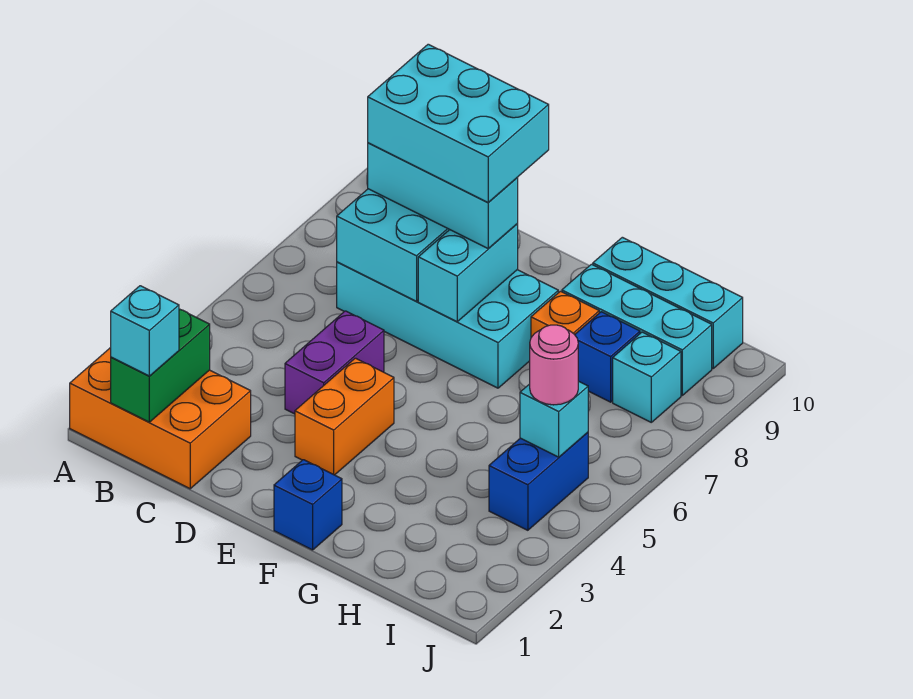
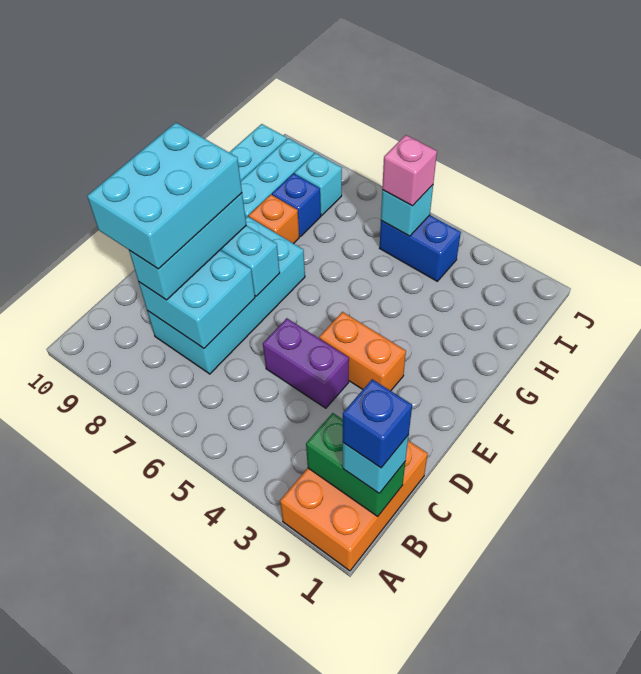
blue brick F1 level 1 -> blue brick B1 level 4
pink round brick I5 level 3 -> pink brick I5 level 3

